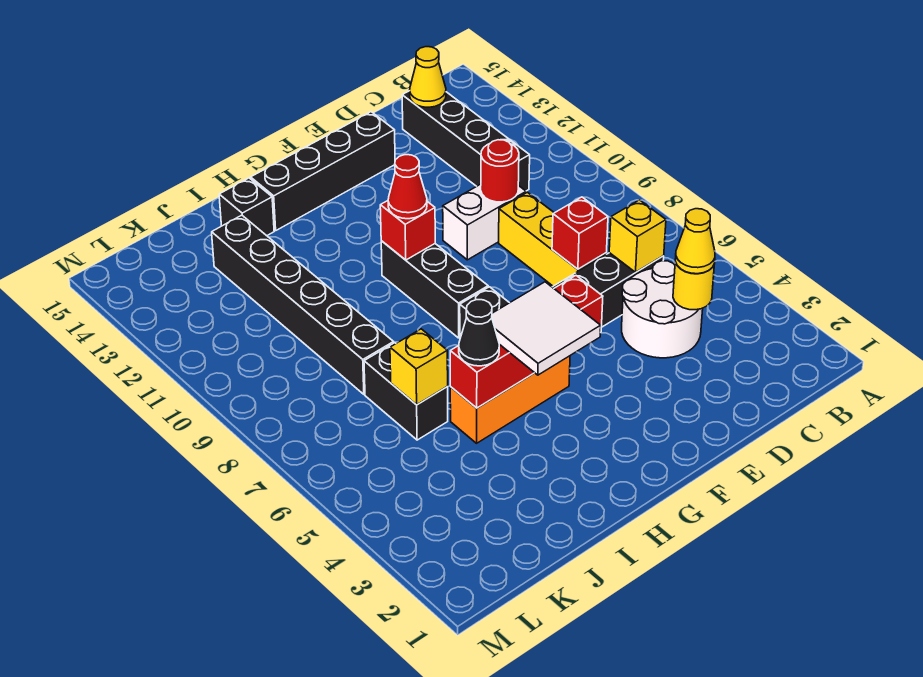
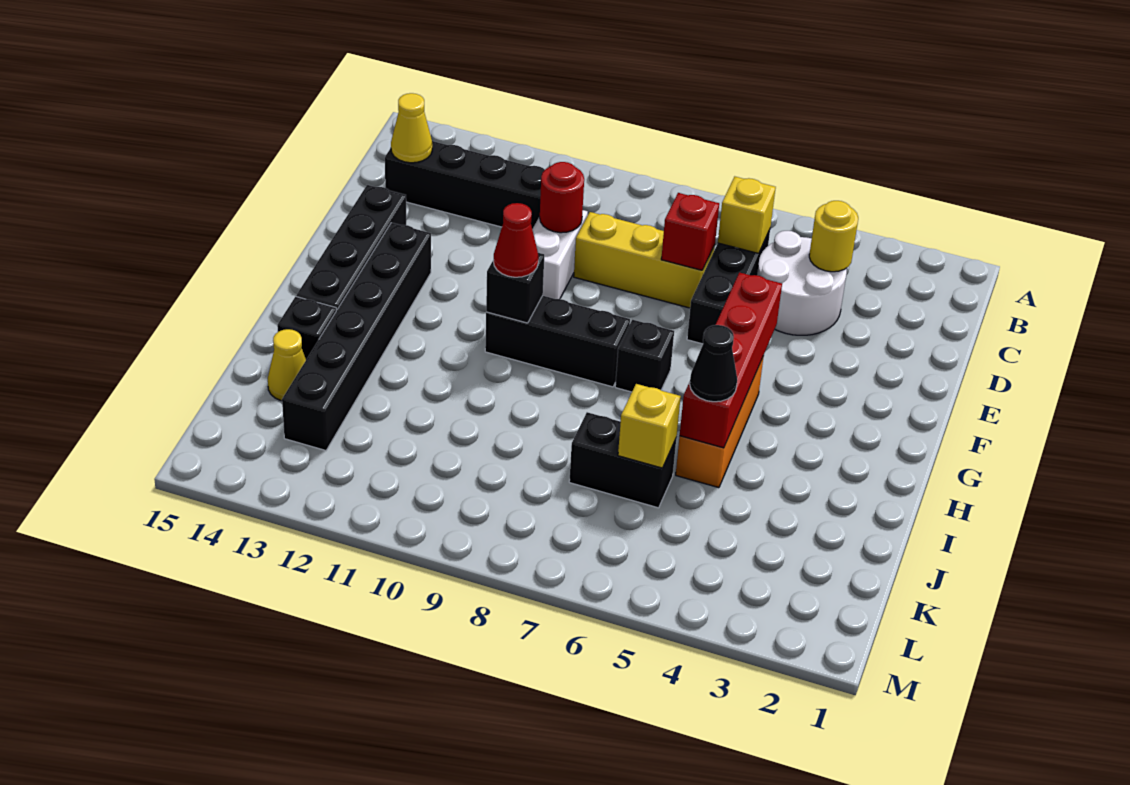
yellow cone C4 level 3 -> yellow cone J14 level 1
white tile G4:H5 level 3 -> none
red brick G10 level 2 -> black brick G10 level 2
black brick J8:J13 level 1 -> black brick F13:K13 level 1

